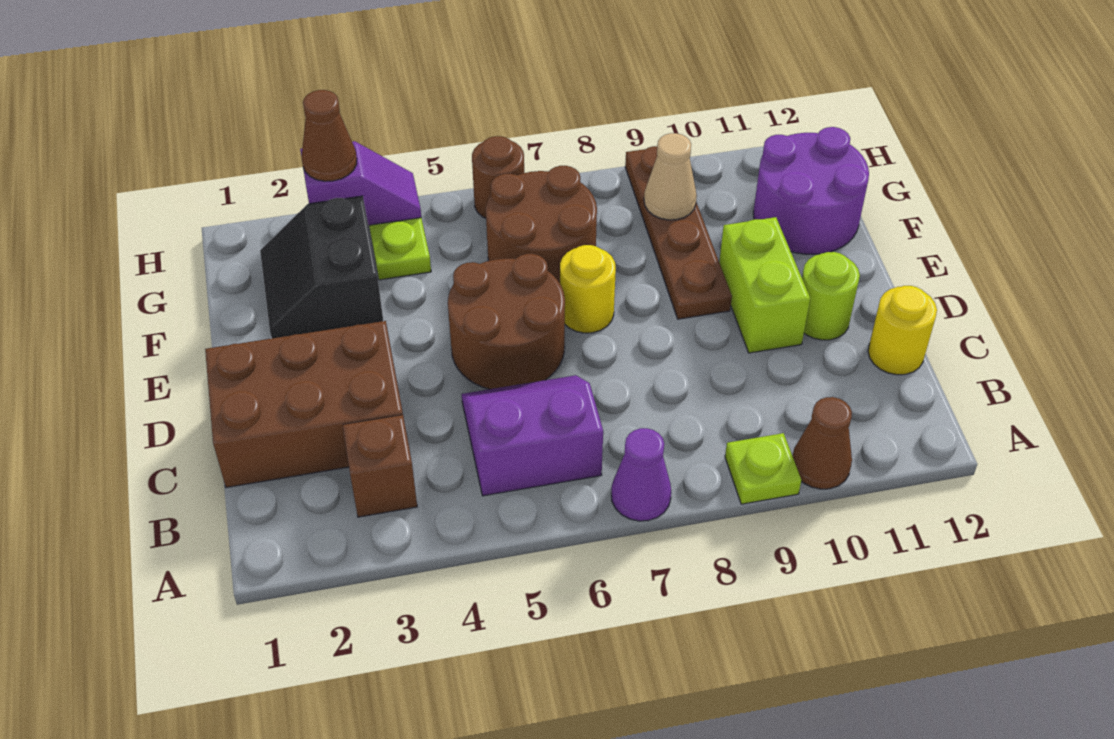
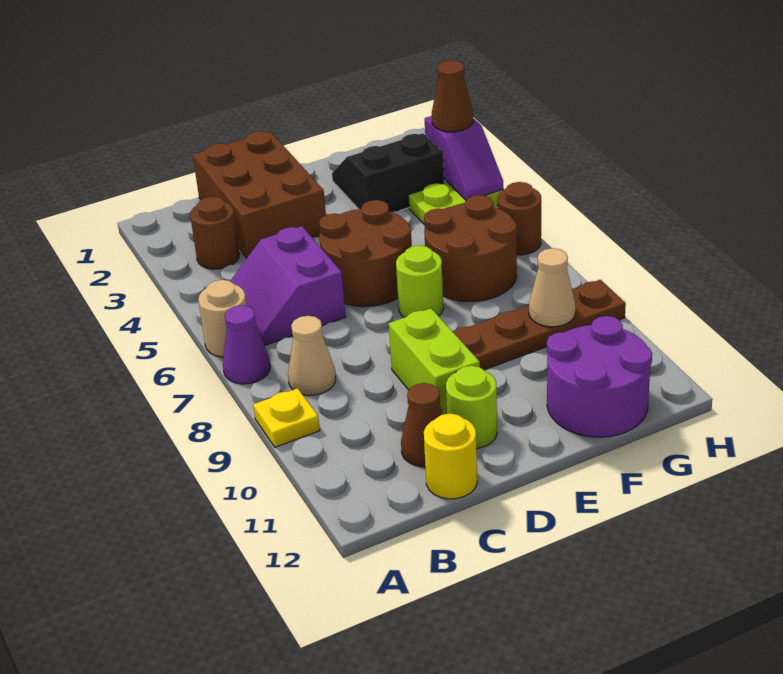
none -> tan round brick A6 level 1
lime plate A9 level 1 -> yellow plate A9 level 1
brown cone A10 level 1 -> brown cone C11 level 1
brown brick B3 level 1 -> brown round brick B3 level 1
purple slope B5:C6 level 1 top B -> purple slope B5:C6 level 1 top C
none -> tan cone B8 level 1
lime brick D10:E10 level 1 -> lime brick D9:D10 level 1
yellow round brick E7 level 1 -> lime round brick E7 level 1

